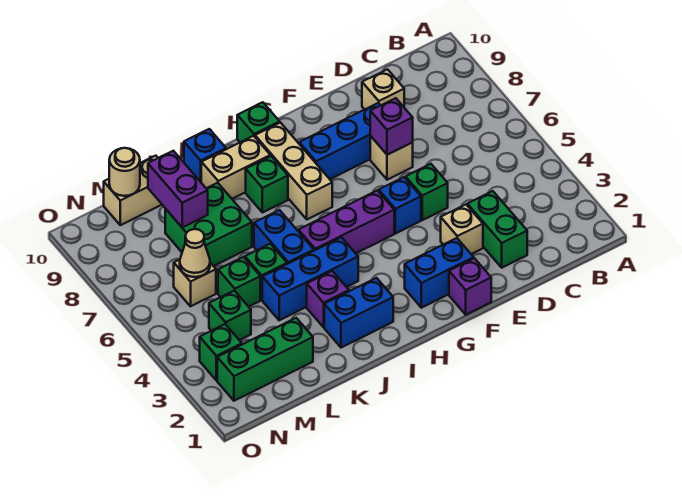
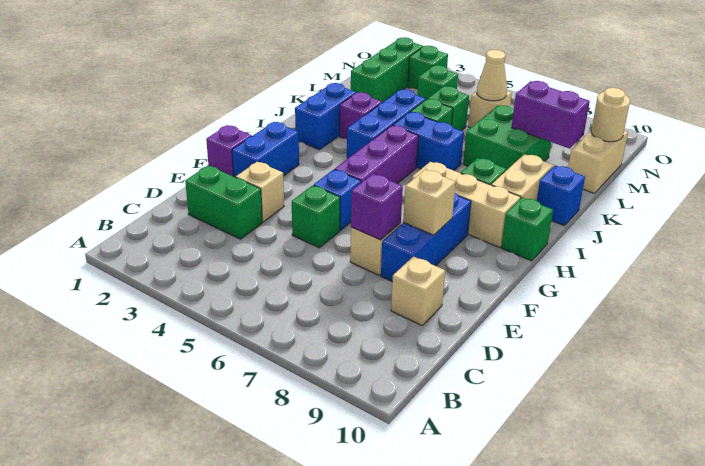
none -> tan brick F8 level 2

